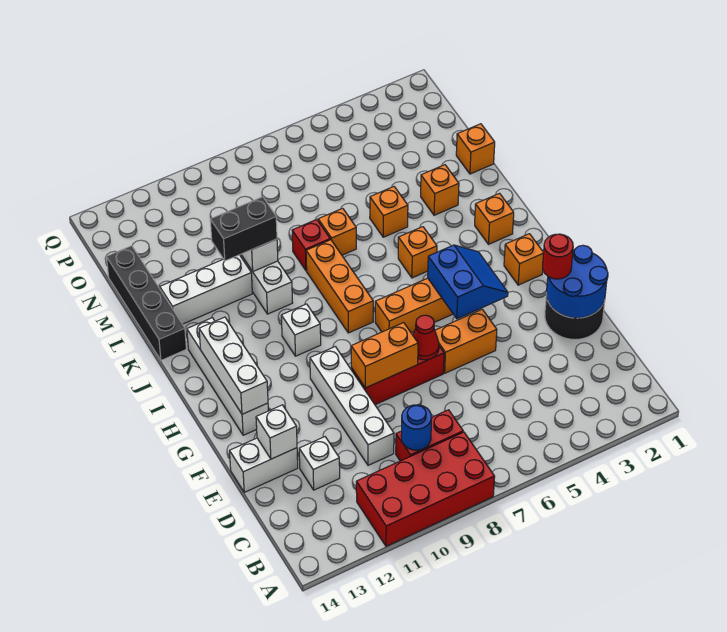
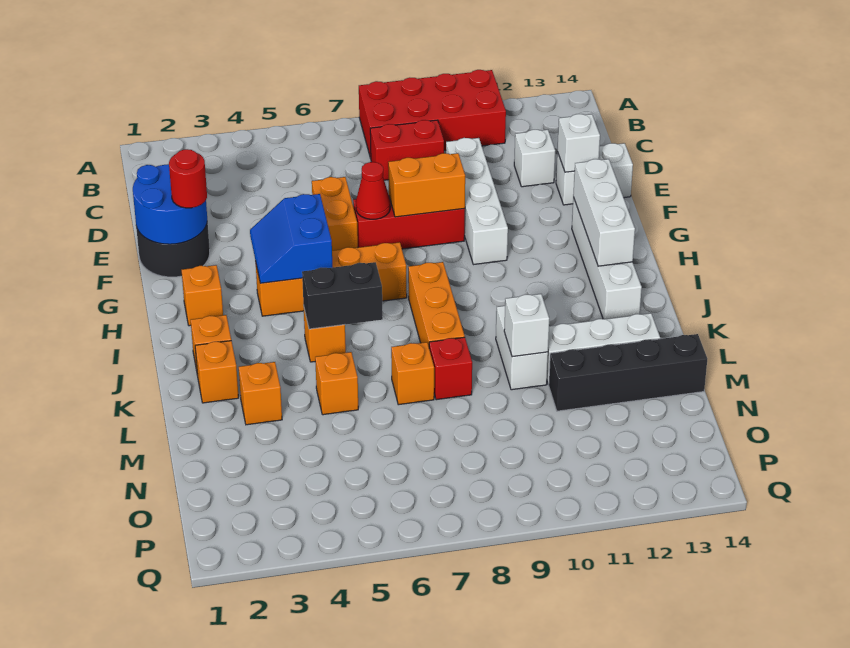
blue round brick C9 level 2 -> none
orange brick F5:F6 level 1 -> orange brick E6:F6 level 1
white brick I10 level 1 -> none
black brick K14:N14 level 1 -> black brick M11:M14 level 1
black brick L10:L11 level 3 -> black brick J5:J6 level 2
orange brick M1 level 1 -> orange brick K2 level 1

